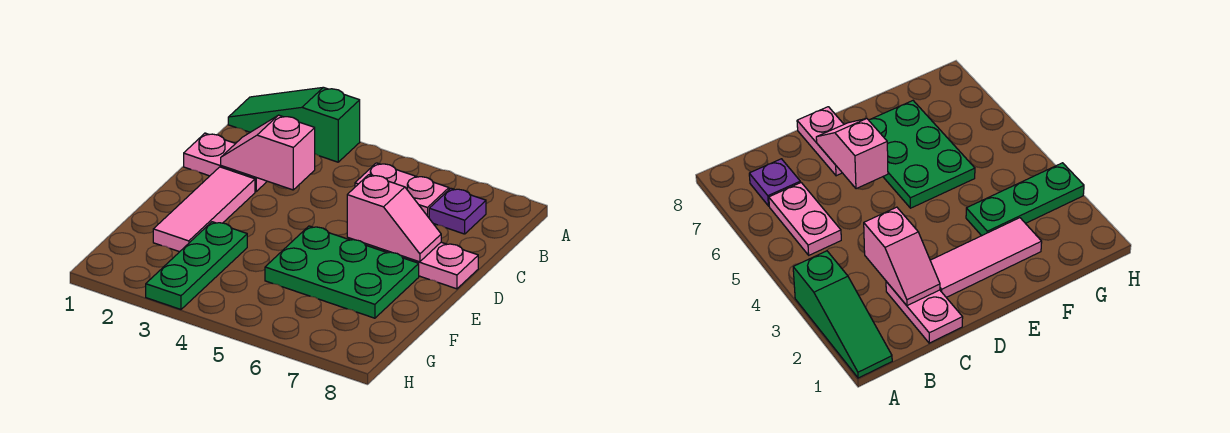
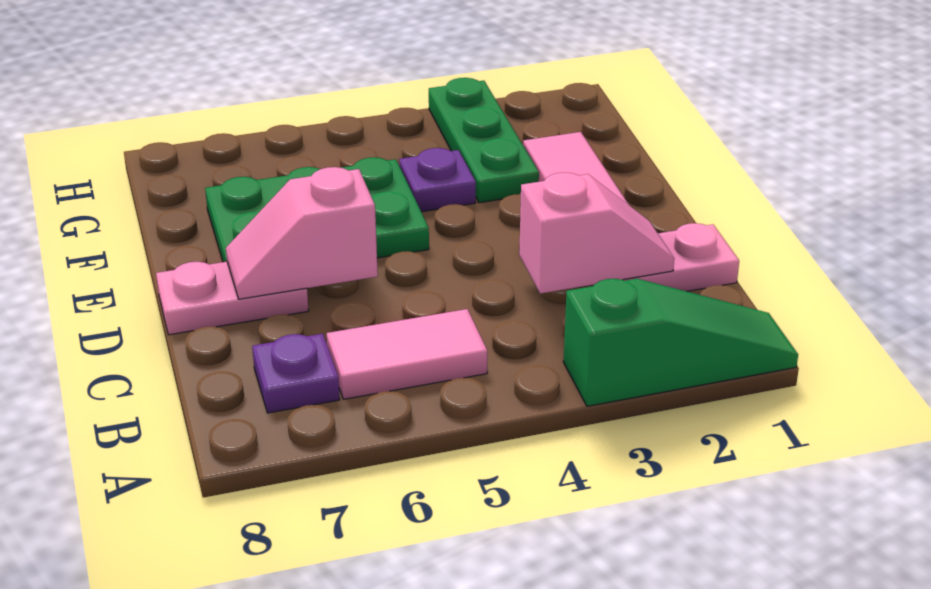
pink plate B5:B6 level 1 -> pink tile B5:B6 level 1
none -> purple plate F4 level 1

